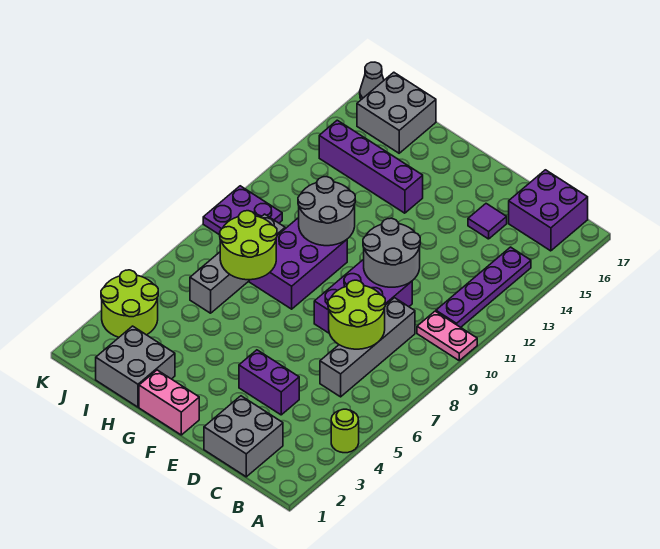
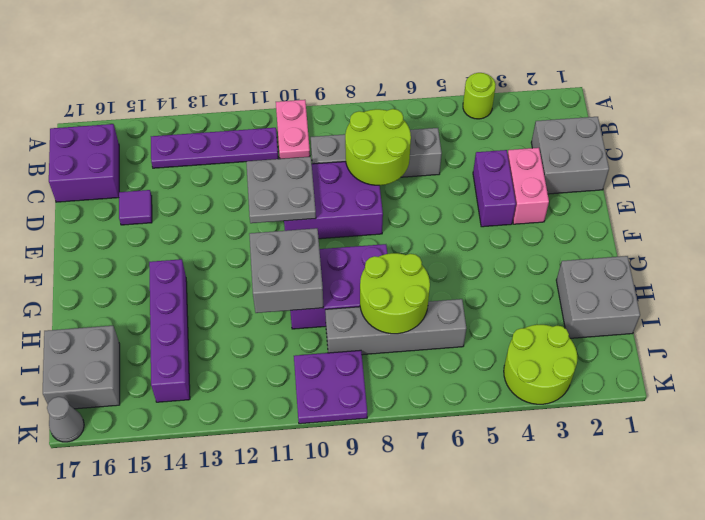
grey round brick D10:E11 level 2 -> grey plate D10:E11 level 2
pink brick F1:G1 level 1 -> pink brick D3:E3 level 1
grey round brick G10:H11 level 2 -> grey brick G10:H11 level 2

